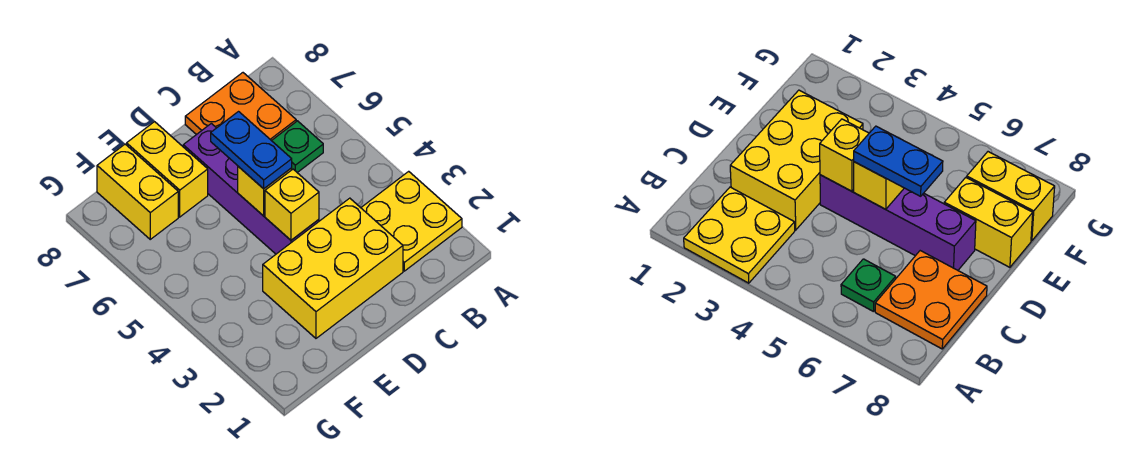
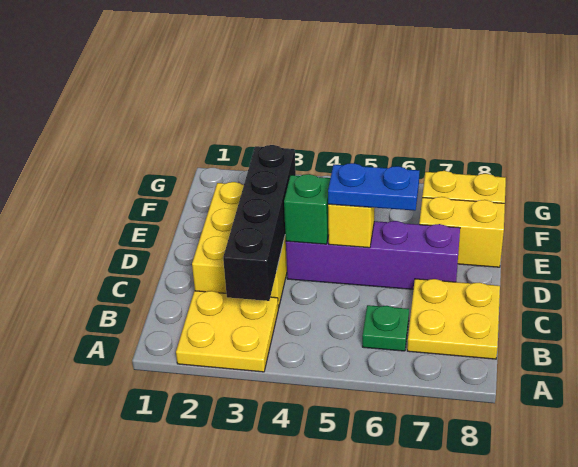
none -> black brick B3:E3 level 2
orange plate B7:C8 level 1 -> yellow plate B7:C8 level 1
yellow brick D4 level 2 -> green brick D4 level 2

